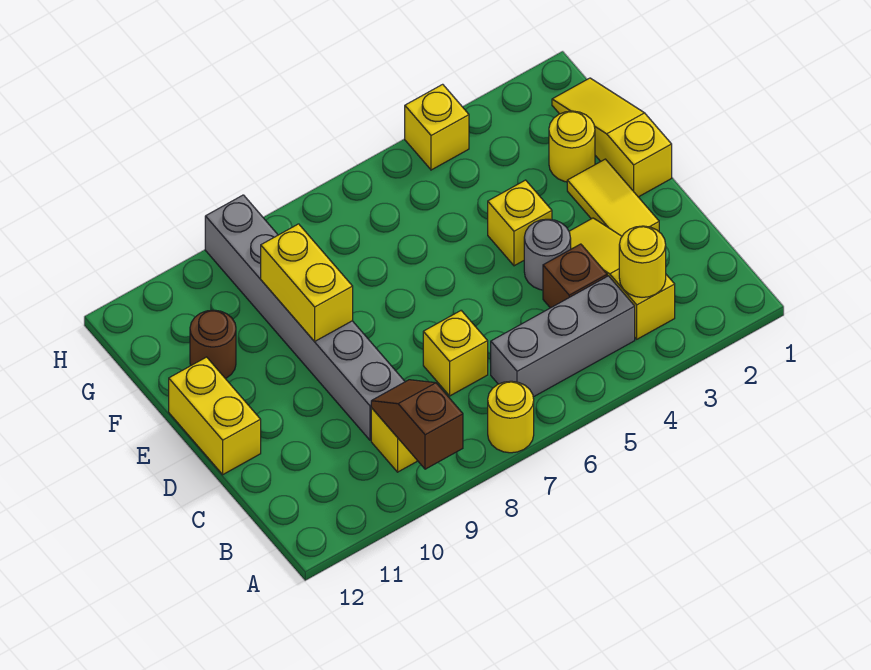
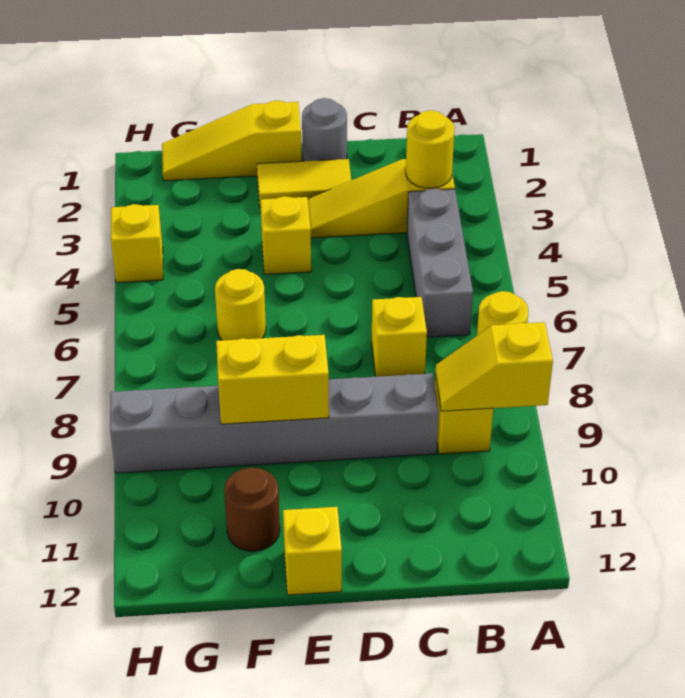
brown slope A9:B9 level 2 top A -> yellow slope A9:B9 level 2 top A
brown brick C4 level 1 -> none
grey round brick D4 level 1 -> grey round brick D1 level 1
yellow brick D12:E12 level 1 -> yellow brick E12 level 1
yellow round brick F2 level 1 -> yellow round brick F6 level 1

